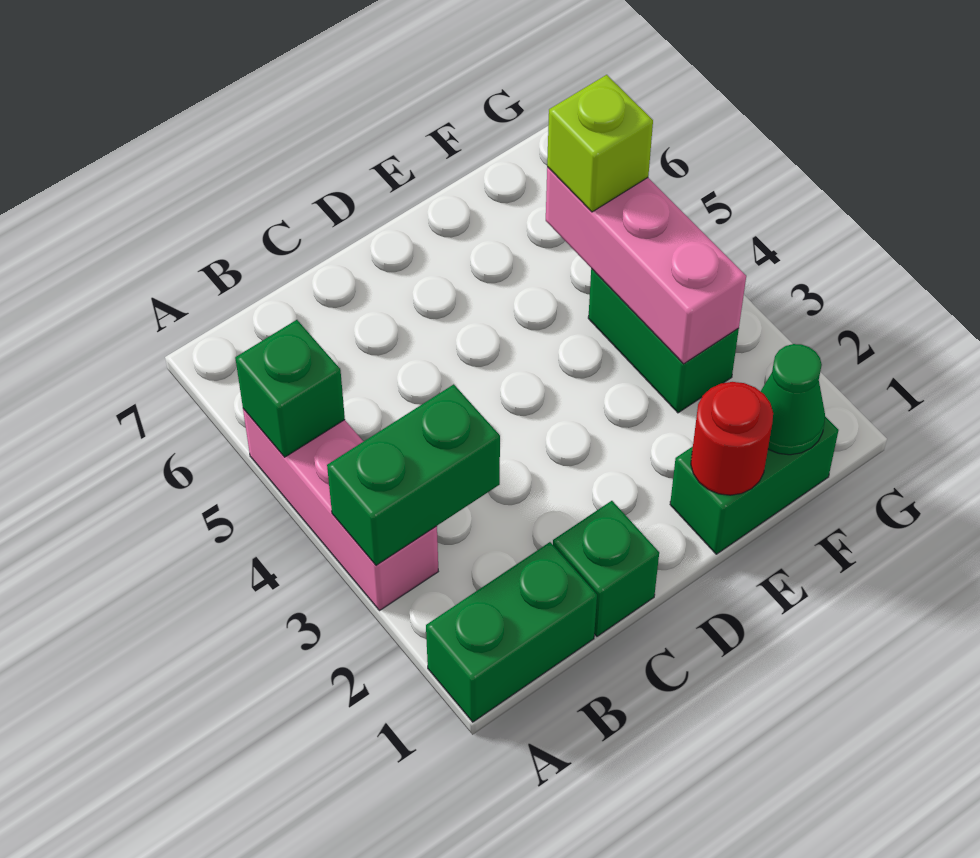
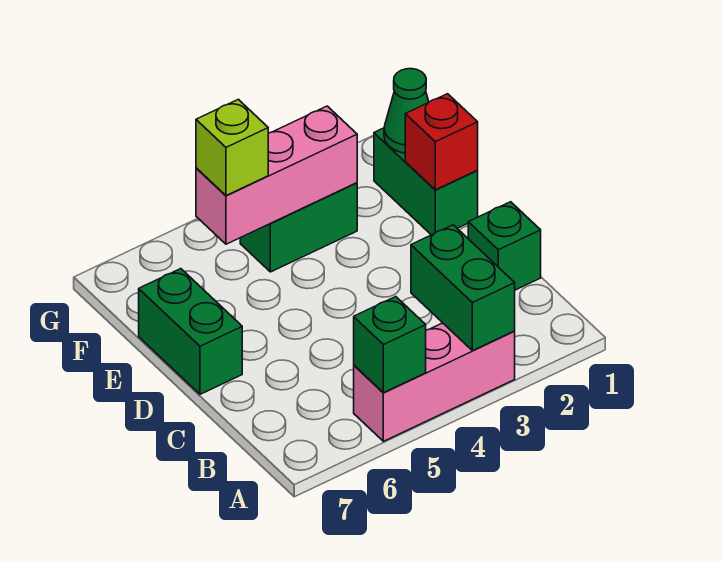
green brick A1:B1 level 1 -> green brick D7:E7 level 1
red round brick E1 level 2 -> red brick E1 level 2

